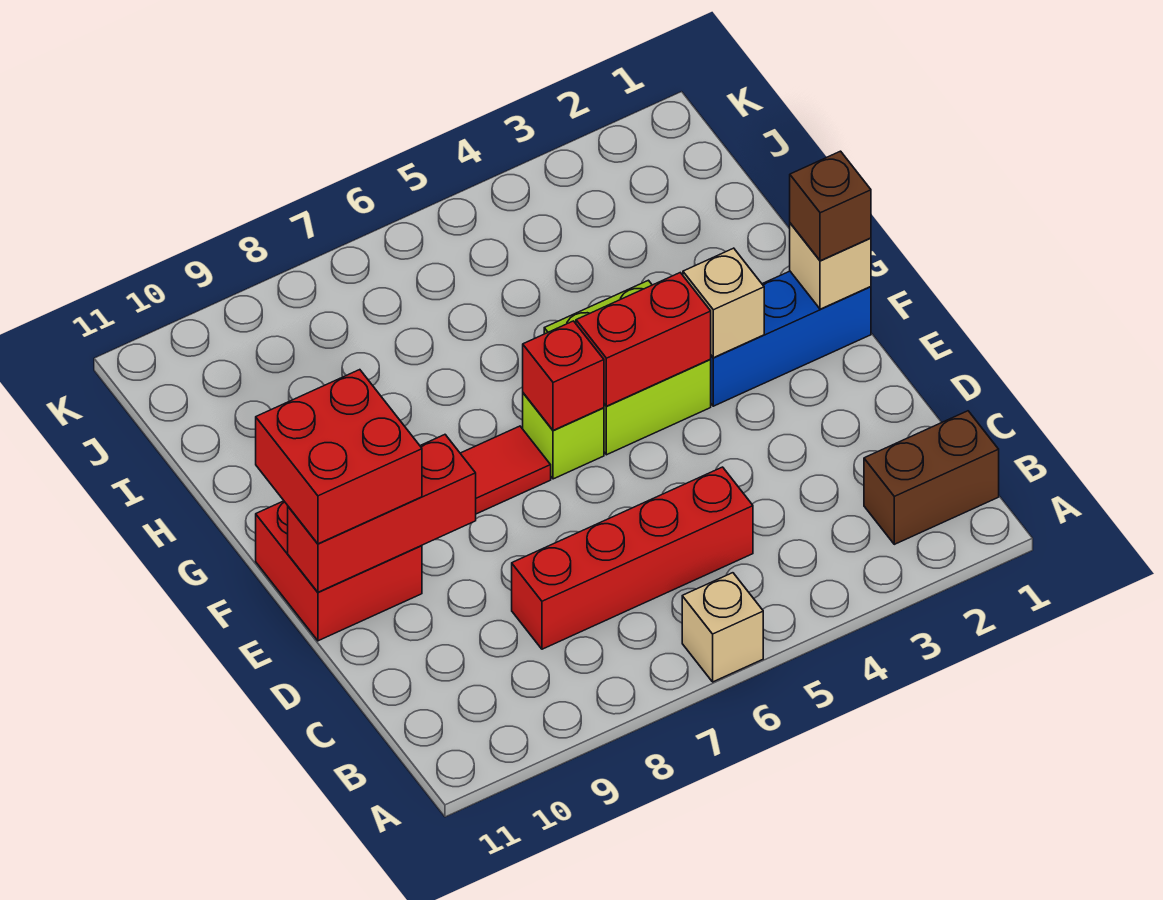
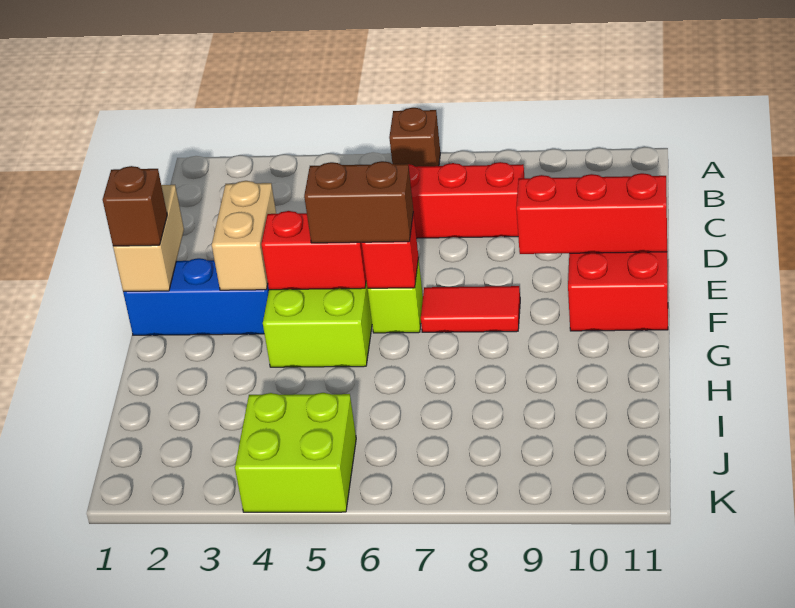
tan brick A6 level 1 -> brown brick A6 level 1
brown brick B1:B2 level 1 -> brown brick F5:F6 level 3
red brick E10:F11 level 3 -> none
tan brick F1 level 2 -> tan brick E1:F1 level 2
tan brick F3 level 2 -> tan brick E3:F3 level 2
none -> lime brick J4:K5 level 1

